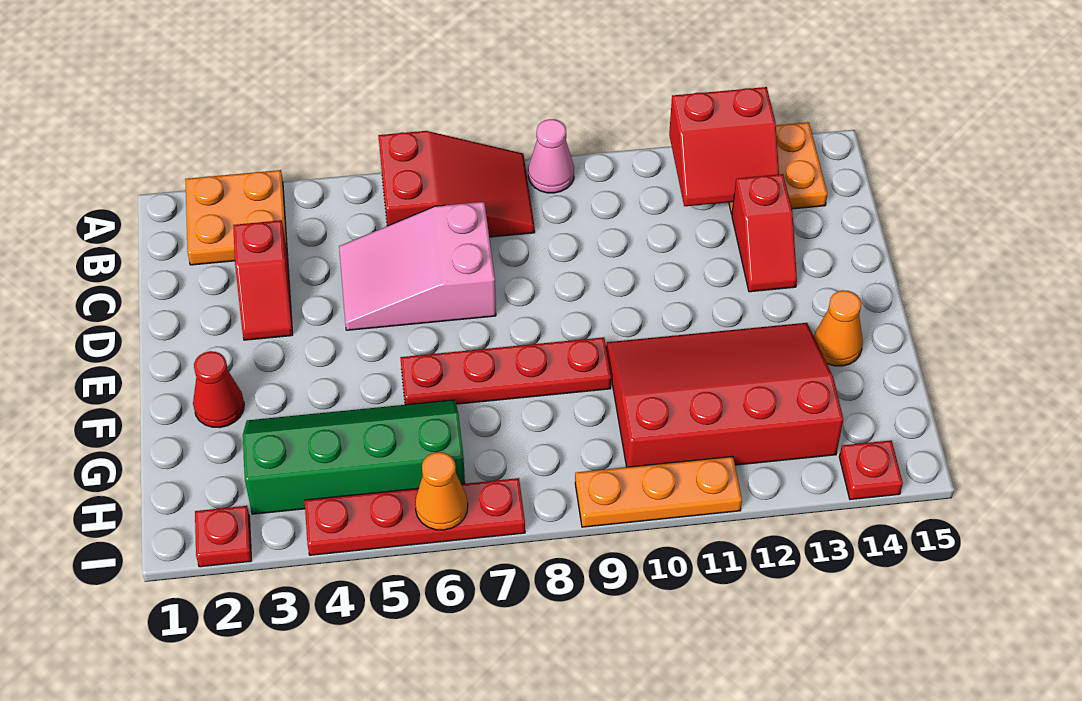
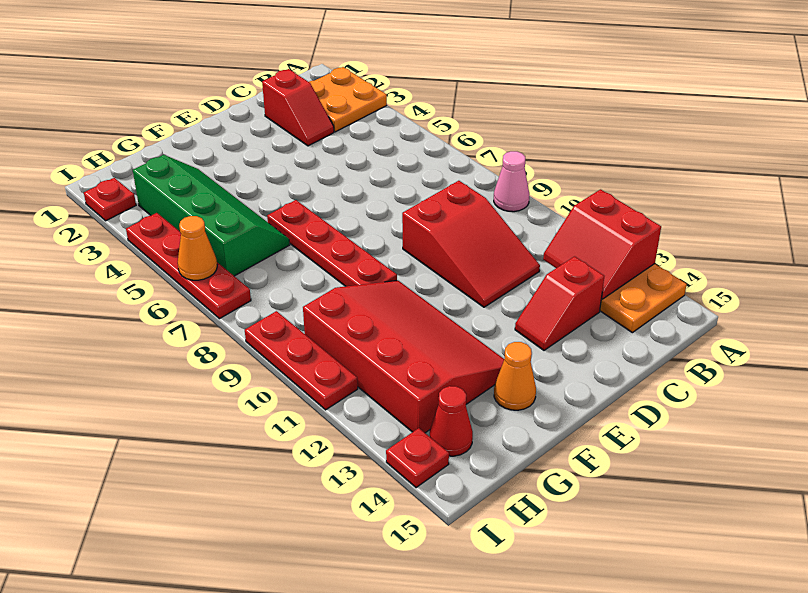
red slope A6:B8 level 1 top 6 -> red slope C9:D11 level 1 top 9
red slope C3:D3 level 1 top C -> red slope C2:C3 level 1 top 2
pink slope C5:D7 level 1 top 7 -> none
red cone F2 level 1 -> red cone H14 level 1
orange plate I9:I11 level 1 -> red plate I9:I11 level 1

